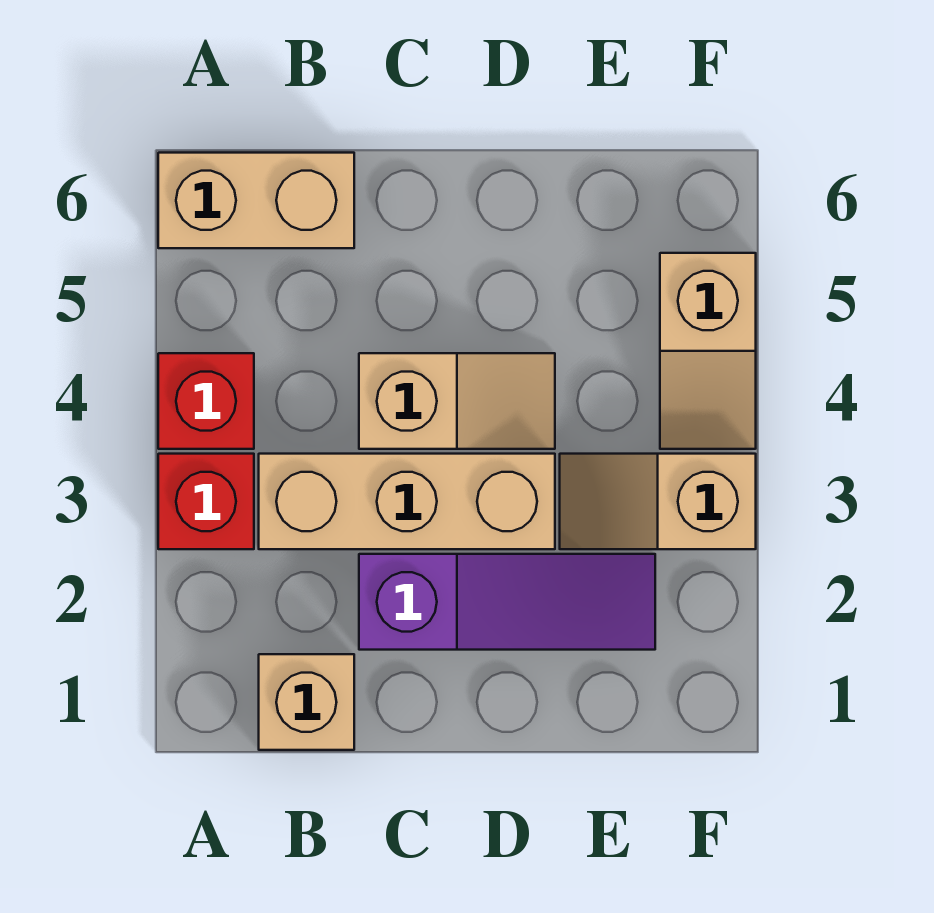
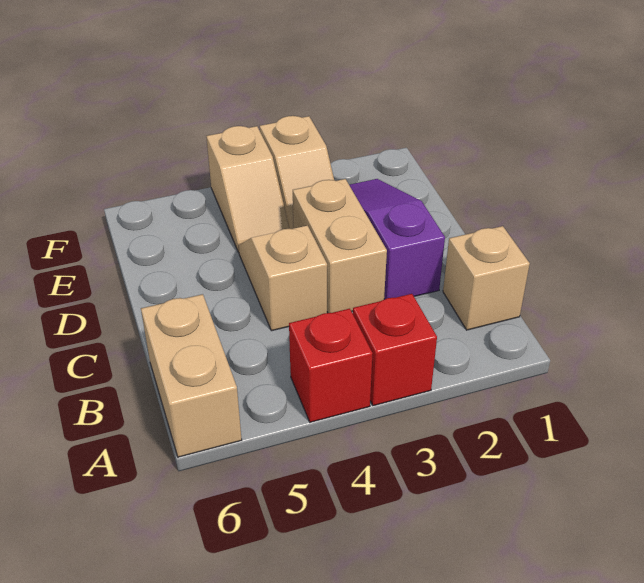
tan brick B3:D3 level 1 -> tan brick C3:D3 level 1
tan slope F4:F5 level 1 top 5 -> tan slope E4:F4 level 1 top F

